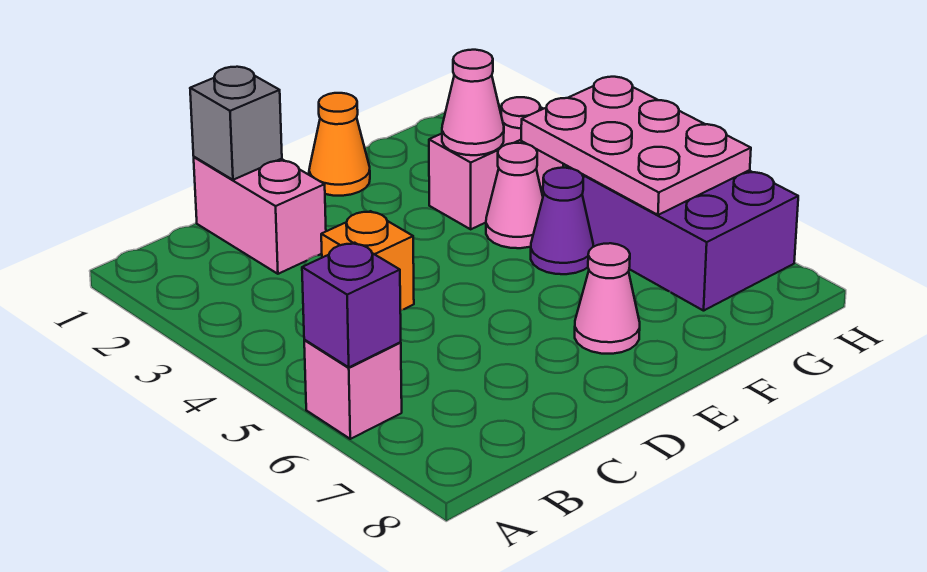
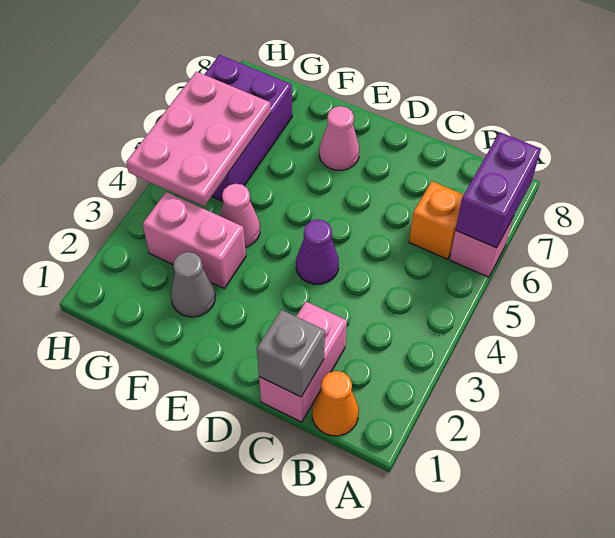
purple brick A6 level 2 -> purple brick A6:A7 level 2
orange brick C4 level 1 -> orange brick B6 level 1
orange cone E1 level 1 -> orange cone B1 level 1
none -> grey cone F2 level 1
pink cone F3 level 2 -> none
purple cone F5 level 1 -> purple cone D4 level 1

